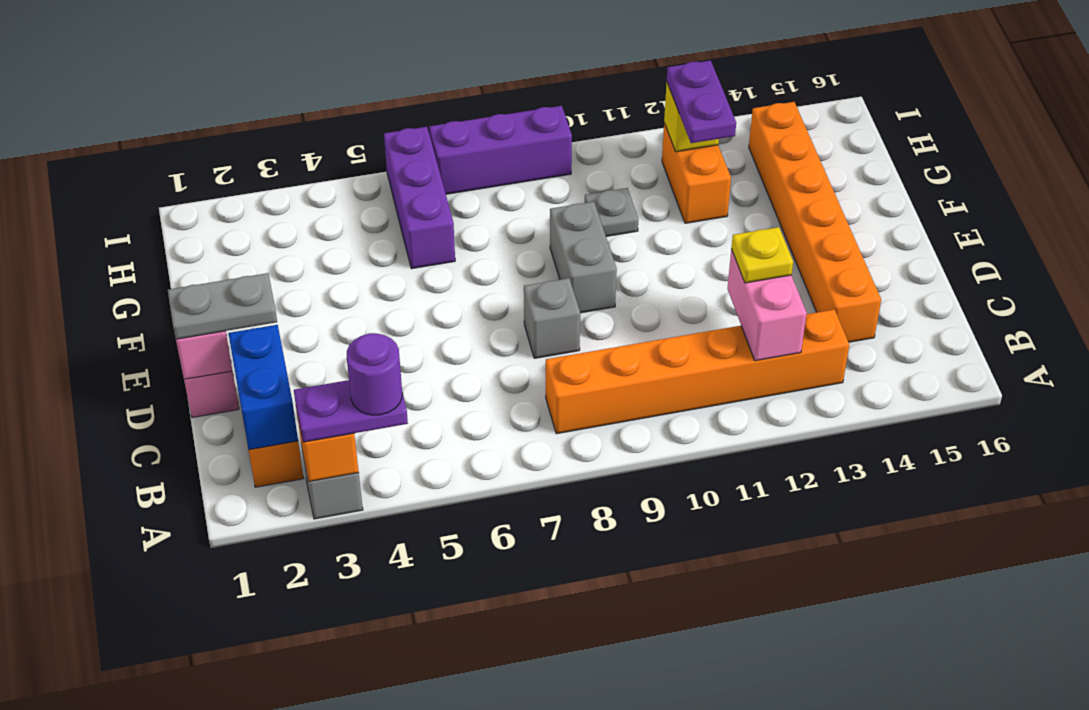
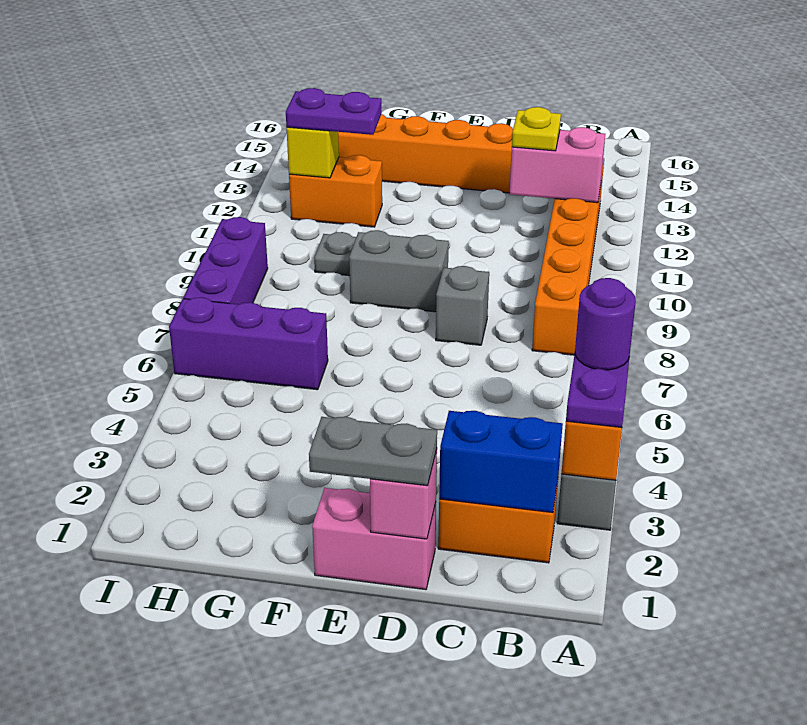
grey plate D1:D2 level 3 -> grey plate D1:E1 level 3

